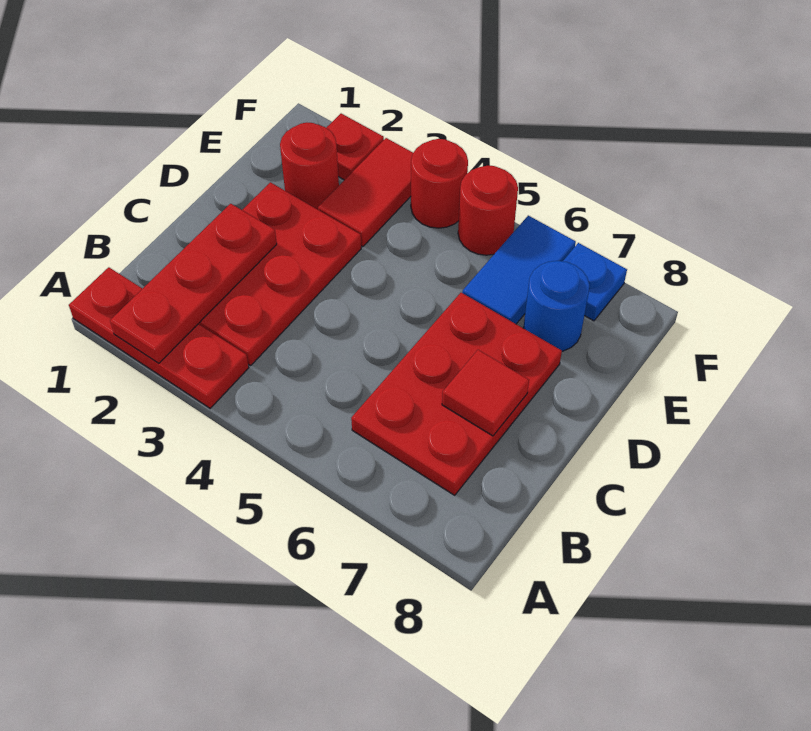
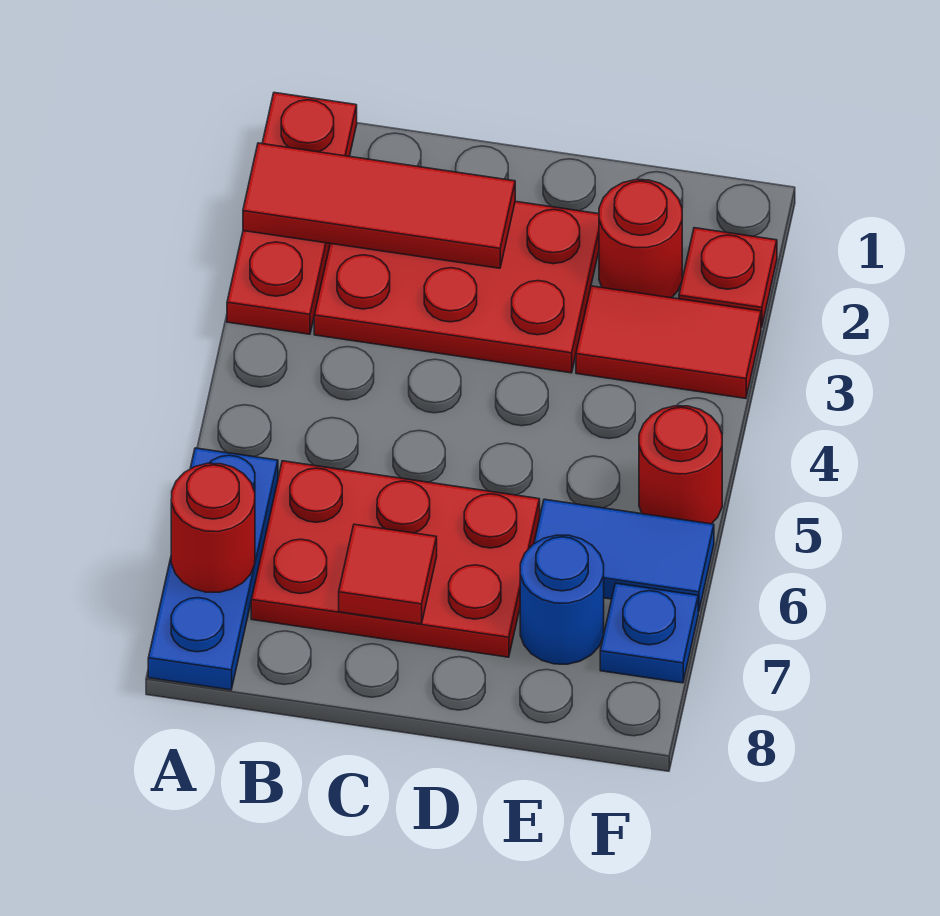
red plate A2:C2 level 2 -> red tile A2:C2 level 2
none -> blue plate A6:A8 level 1
red round brick F4 level 1 -> red round brick A7 level 2

